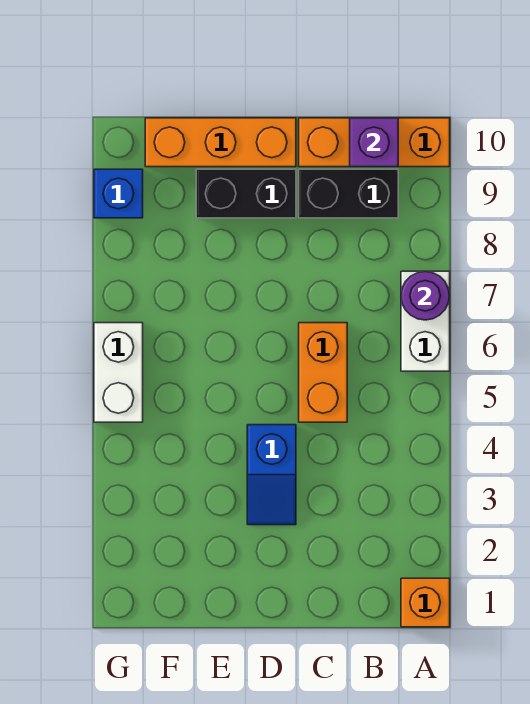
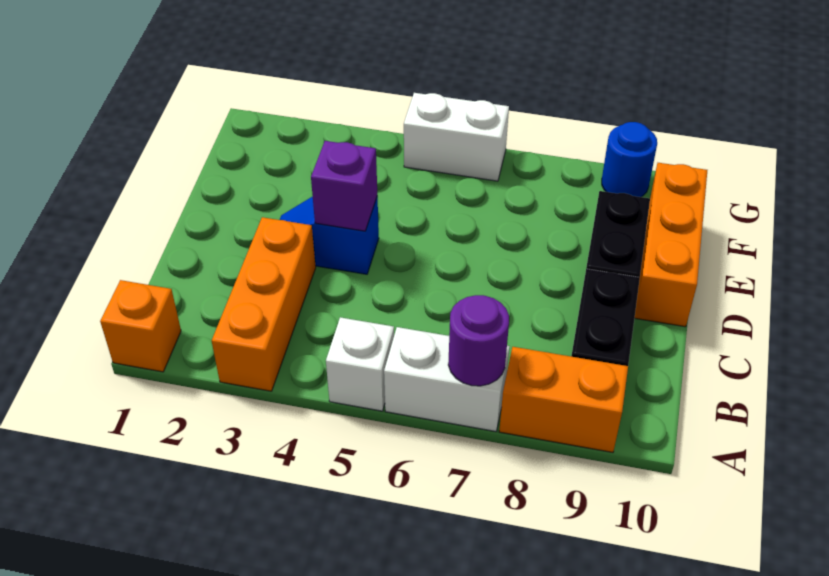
none -> white brick A5 level 1
orange brick A10:C10 level 1 -> orange brick A3:C3 level 1
purple brick B10 level 2 -> purple brick D4 level 2
orange brick C5:C6 level 1 -> orange brick A8:A9 level 1
blue brick G9 level 1 -> blue round brick G9 level 1

